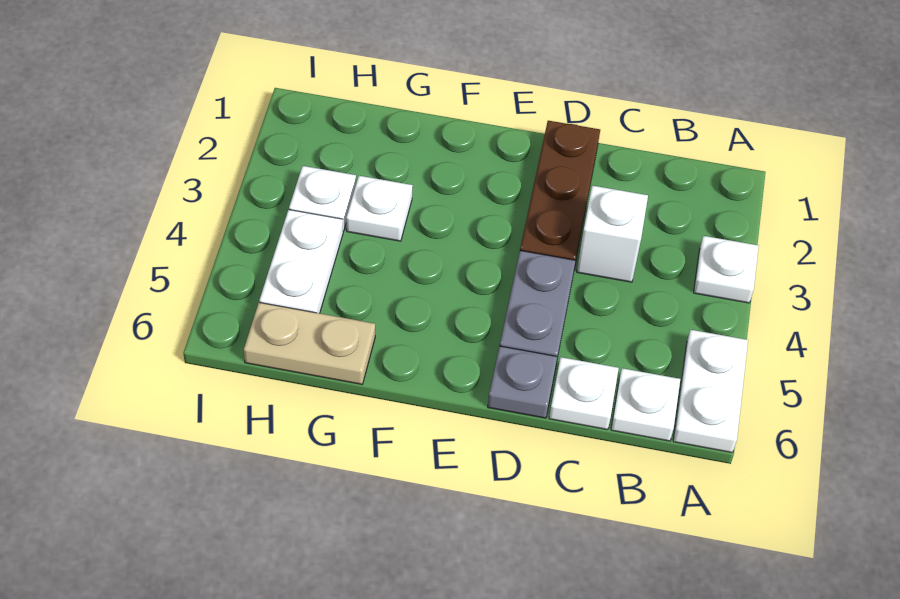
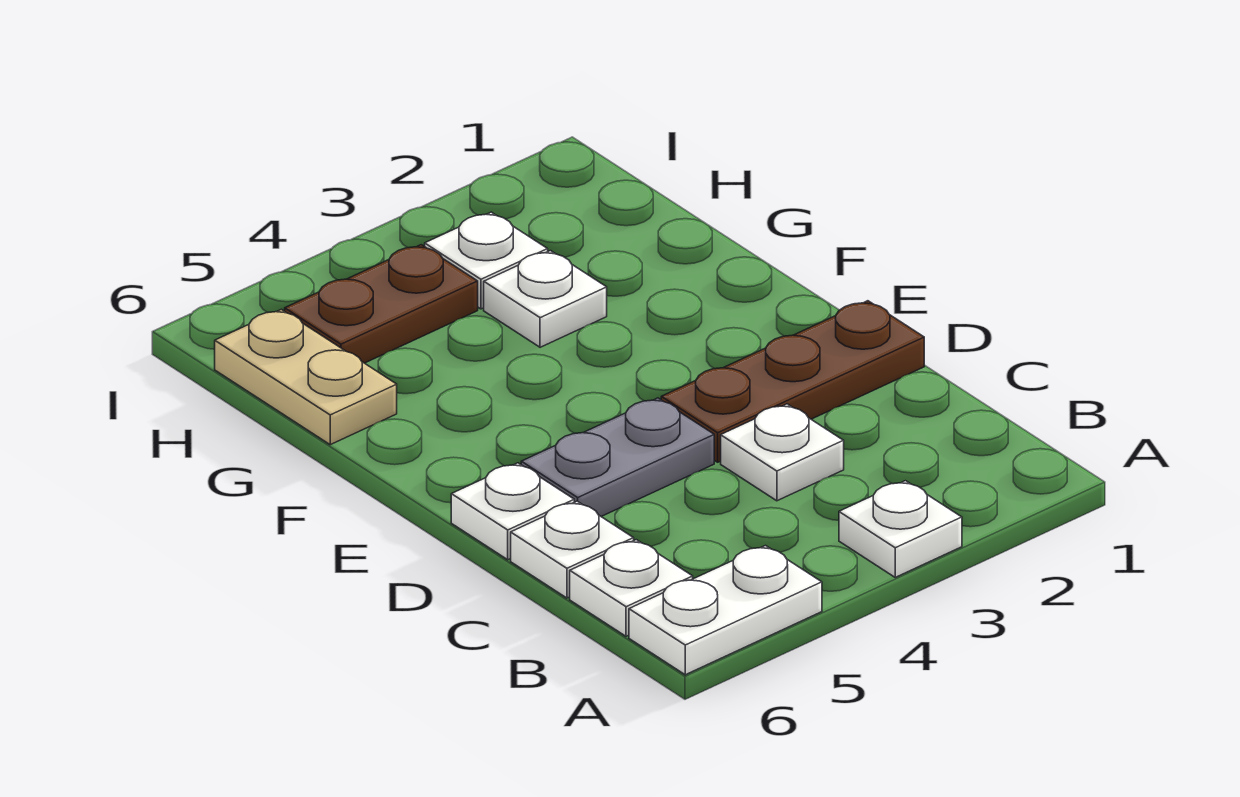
white brick C3 level 1 -> white plate C3 level 1
grey plate D6 level 1 -> white plate D6 level 1
white plate H4:H5 level 1 -> brown plate H4:H5 level 1

